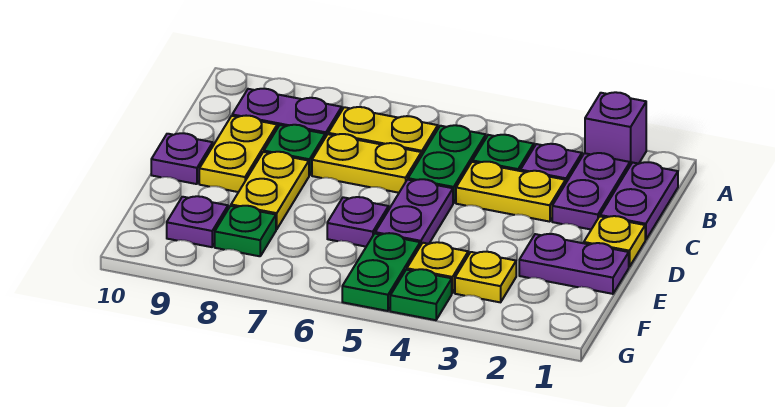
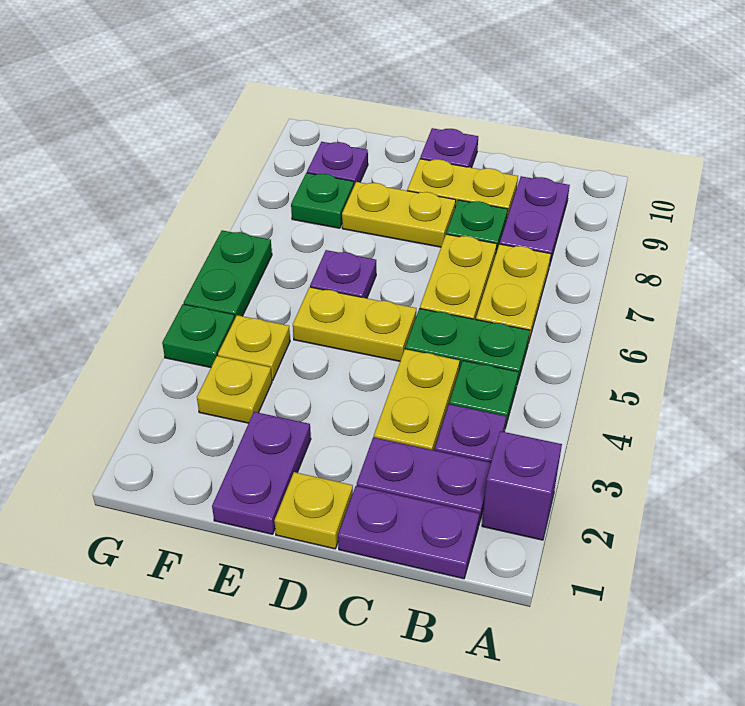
purple plate D5:E5 level 1 -> yellow plate D5:E5 level 1
green plate F5:G5 level 1 -> green plate G5:G6 level 1

